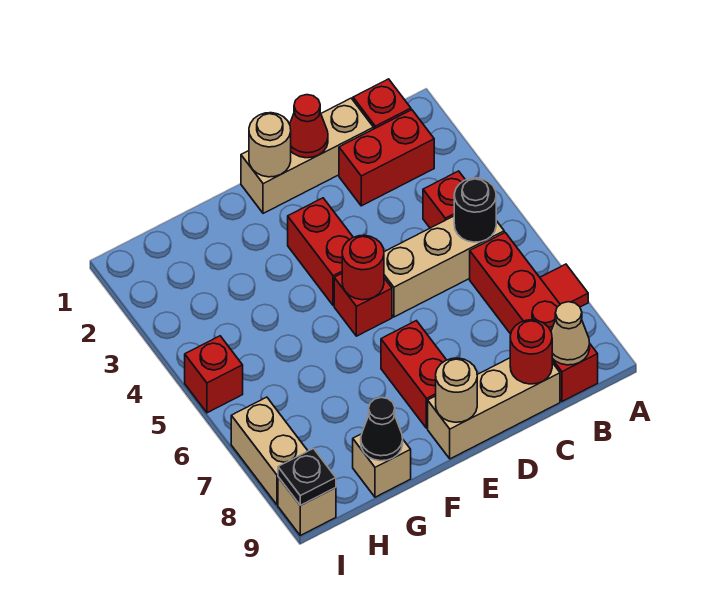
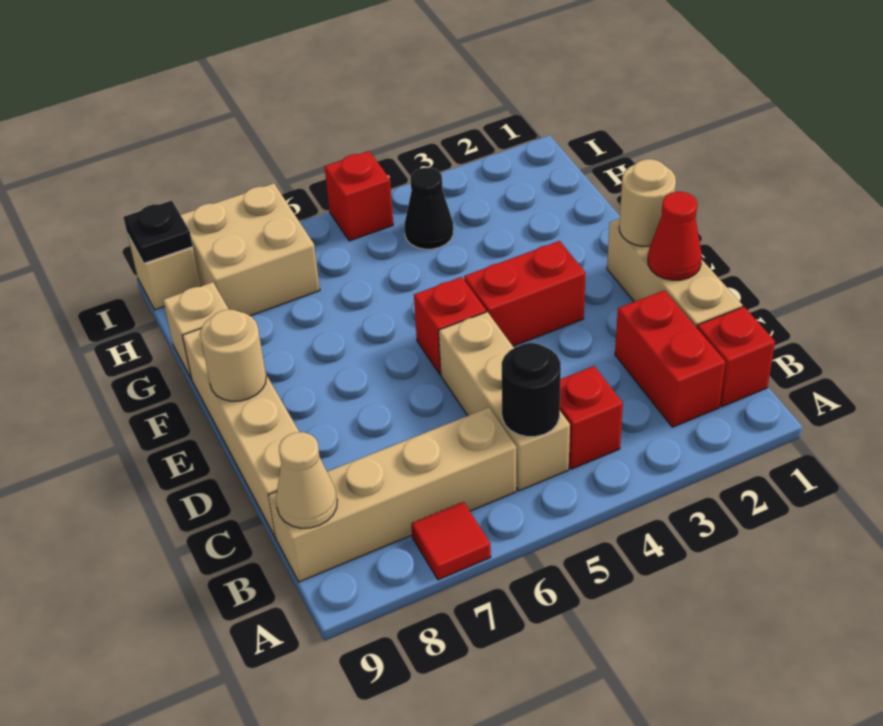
red brick B6:B9 level 1 -> tan brick B6:B9 level 1
tan brick C9:E9 level 1 -> tan brick C9:F9 level 1
red round brick C9 level 2 -> none
red round brick E5 level 2 -> none
red brick E7:E8 level 1 -> none
black cone G9 level 2 -> black cone H4 level 1
tan brick I7:I8 level 1 -> tan brick H7:I8 level 1

